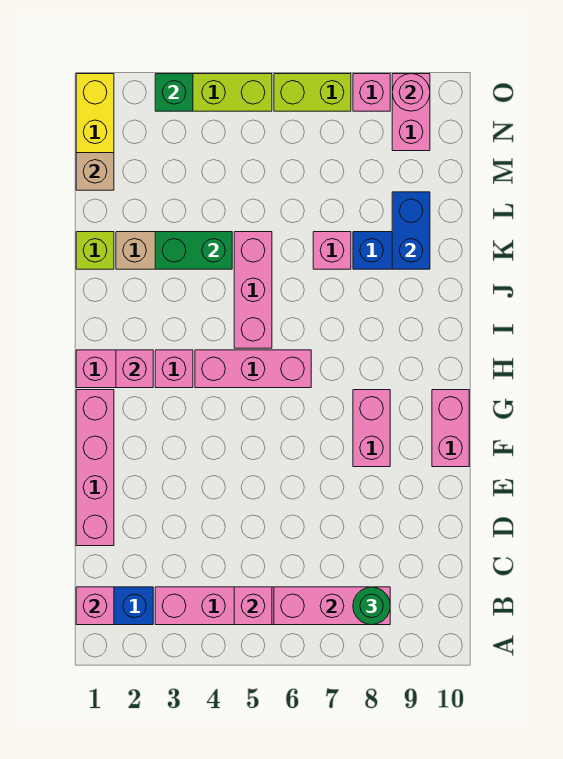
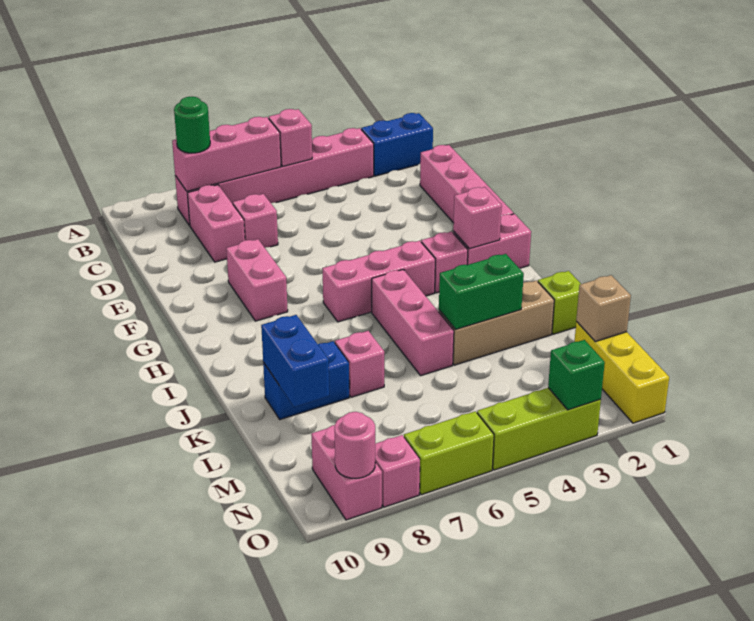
pink brick B1 level 2 -> pink brick D7 level 1
pink brick F10:G10 level 1 -> pink brick C8:D8 level 1

